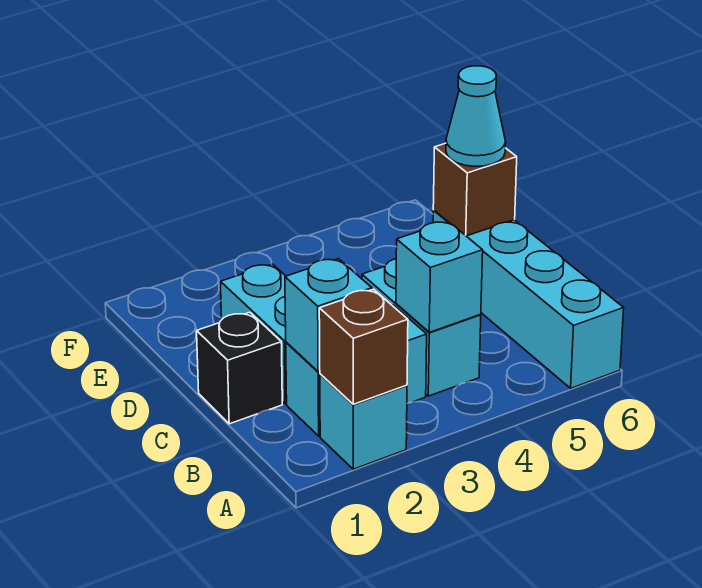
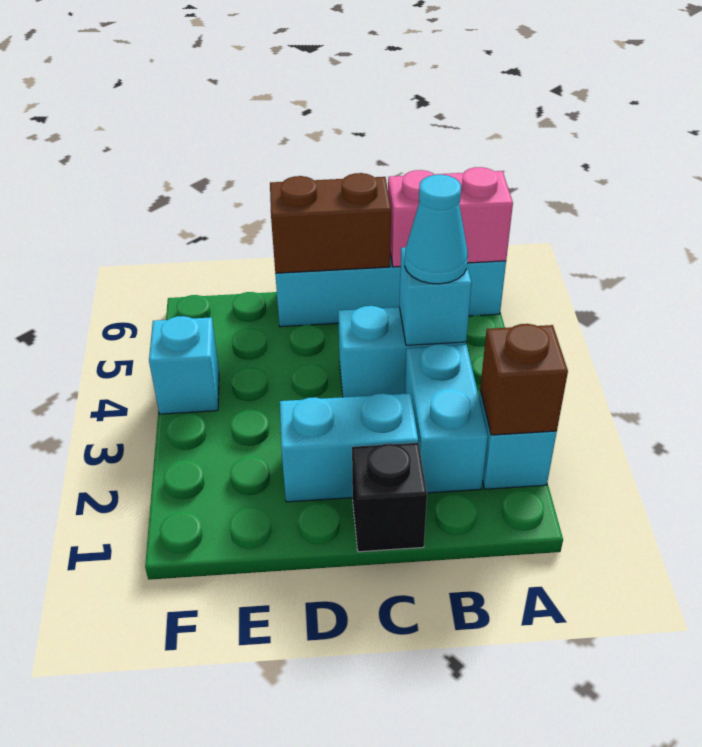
none -> pink brick A6:B6 level 2
cyan brick B2 level 2 -> cyan brick F4 level 1
brown brick D6 level 2 -> brown brick C6:D6 level 2
cyan cone D6 level 3 -> cyan cone B4 level 3

